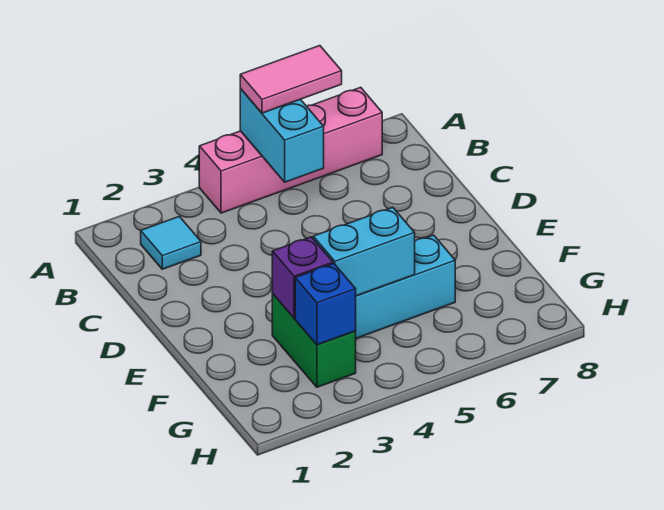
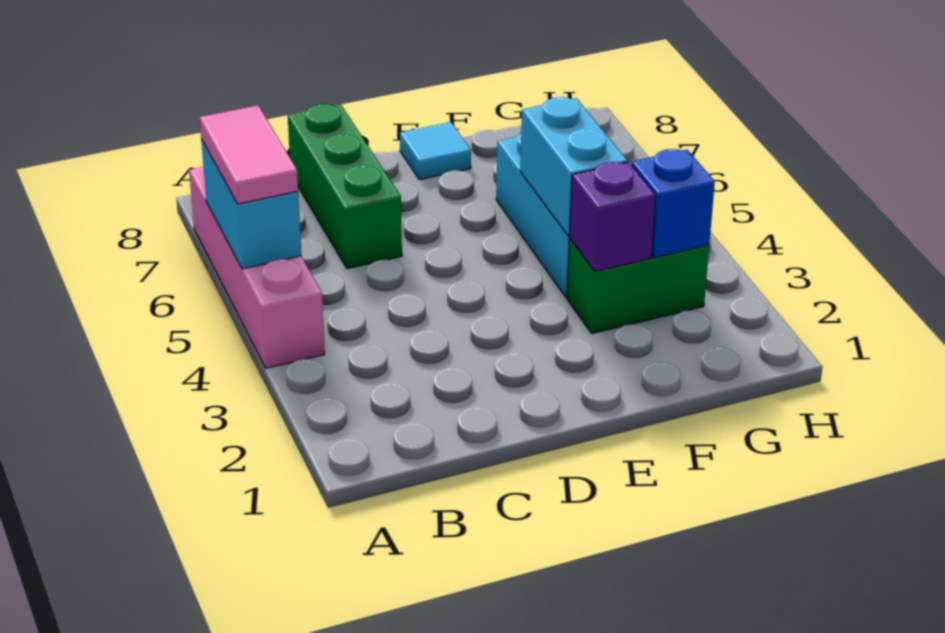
cyan brick A5:B5 level 2 -> cyan brick A5:A6 level 2
cyan tile B2 level 1 -> cyan tile E8 level 1
none -> green brick C6:C8 level 1

